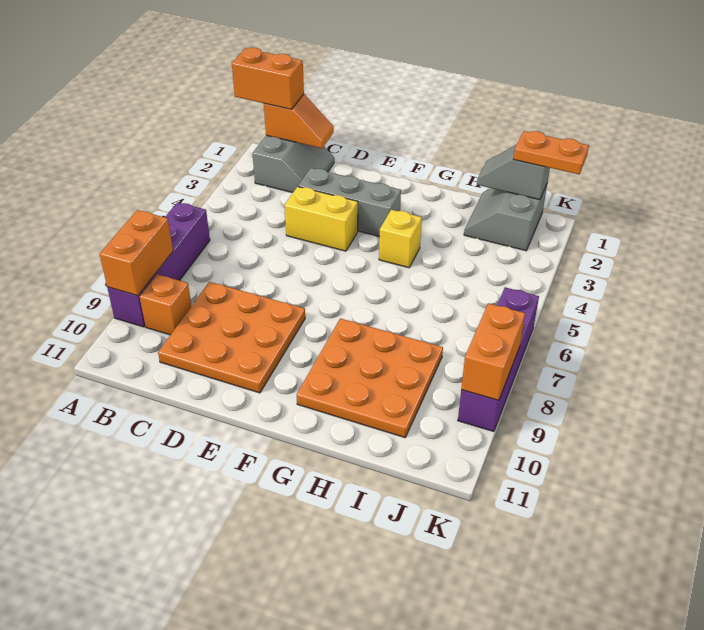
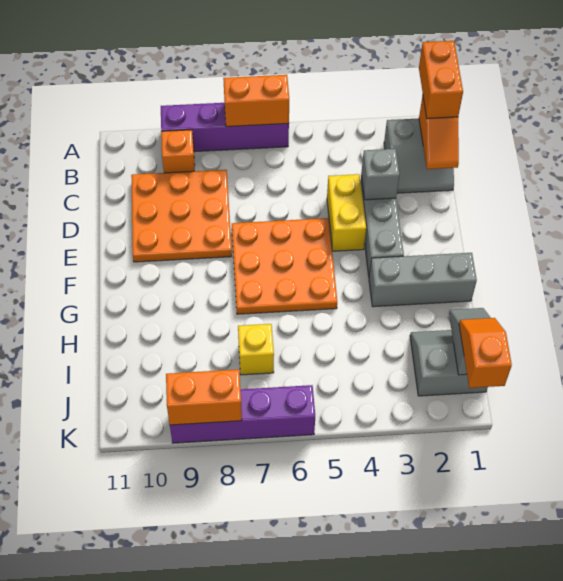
orange brick A8:A9 level 2 -> orange brick A6:A7 level 2
none -> grey brick D3 level 2
none -> grey brick G1:G3 level 1
yellow brick G4 level 1 -> yellow brick I7 level 1
orange plate G8:I10 level 1 -> orange plate E5:G7 level 1
orange plate J1:K1 level 3 -> orange slope J1:K1 level 3 top K

